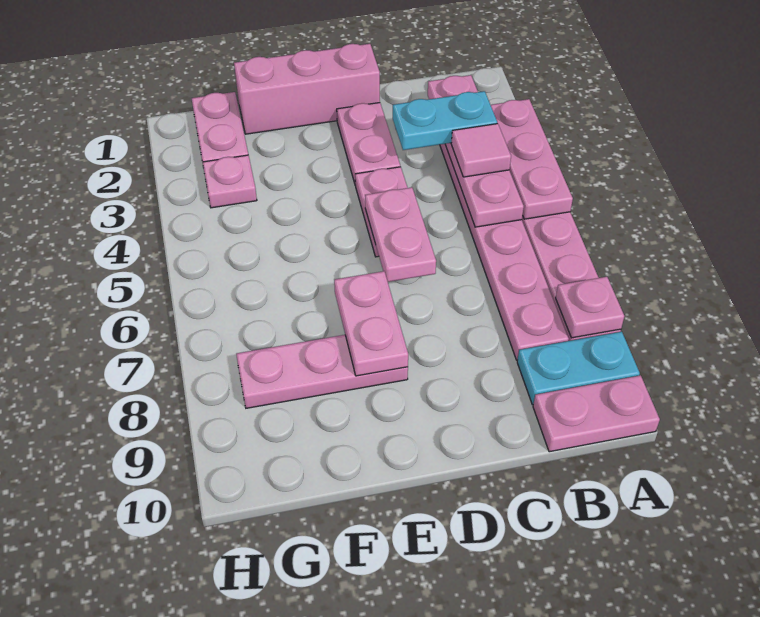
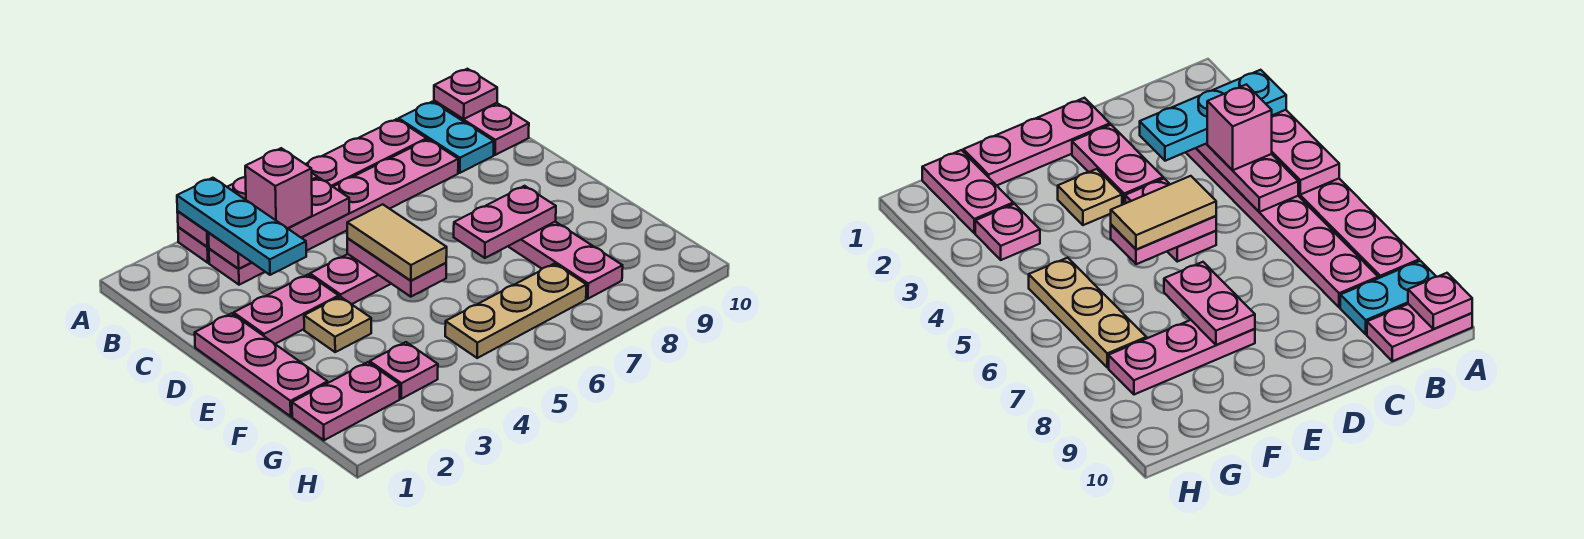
pink plate A8 level 2 -> pink plate A10 level 2
pink plate B2:B5 level 2 -> pink plate B3:B5 level 2
cyan plate B3:C3 level 3 -> cyan plate A3:C3 level 3
pink tile B4 level 3 -> pink brick B4 level 3
pink brick D1:F1 level 1 -> pink plate D1:F1 level 1
pink plate D5:D6 level 2 -> pink plate D5:E5 level 2
none -> tan tile D5:E5 level 3
none -> tan plate E3 level 1
none -> tan plate G5:G7 level 1

